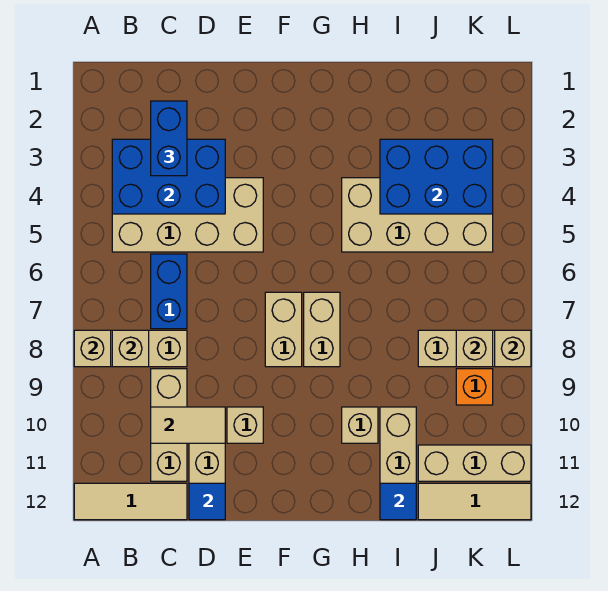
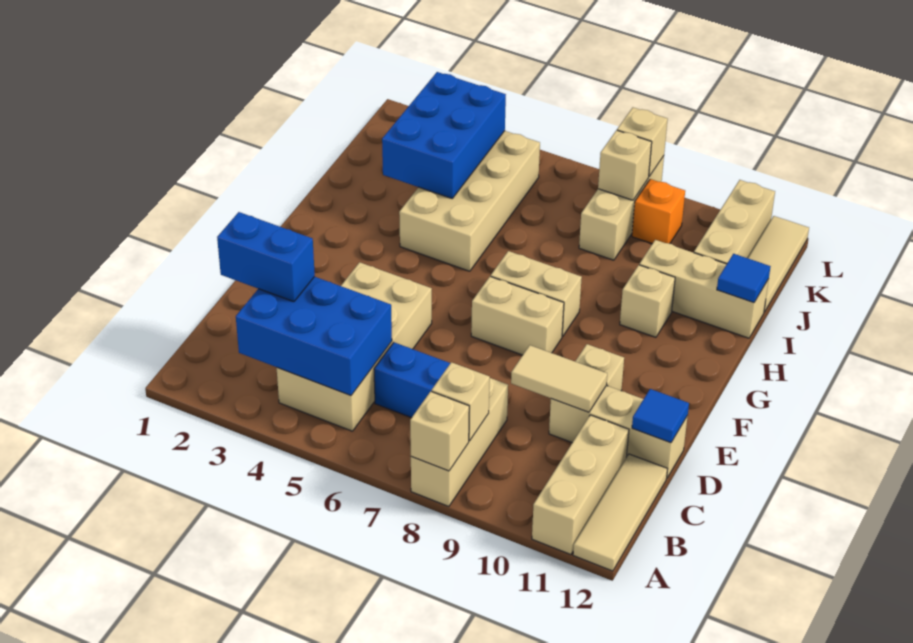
blue brick B3:D4 level 2 -> blue brick B3:C5 level 2
tan brick C9:C11 level 1 -> tan brick A11:C11 level 1
tan tile C10:D10 level 2 -> tan tile D9:D10 level 2

